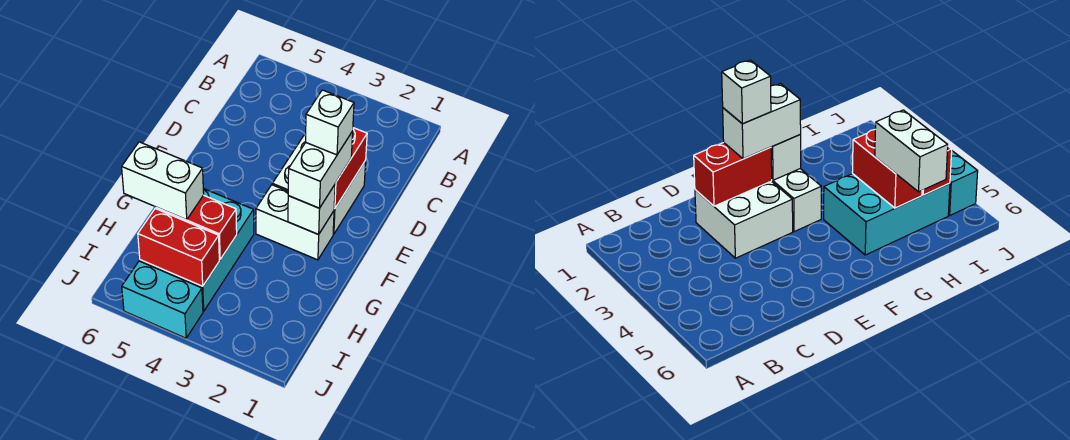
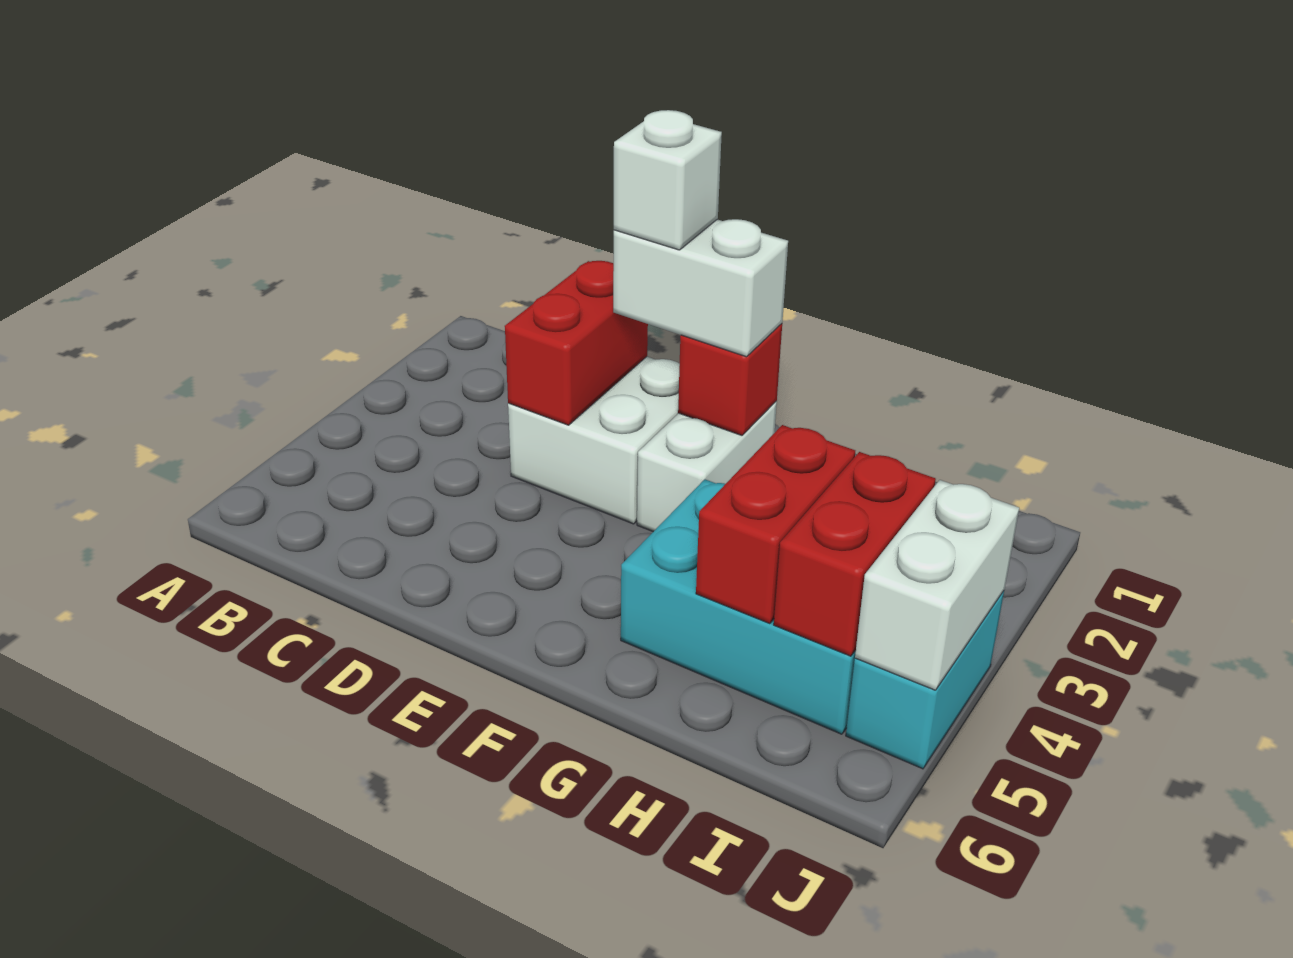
red brick D2:E2 level 2 -> red brick D2:D3 level 2
white brick F2 level 2 -> red brick F2 level 2
white brick H5:H6 level 3 -> white brick J4:J5 level 2

